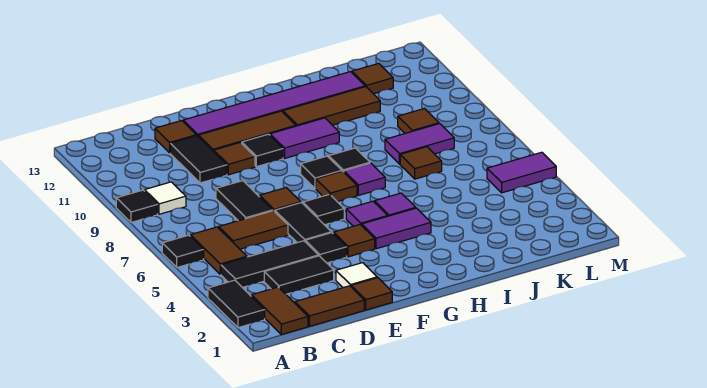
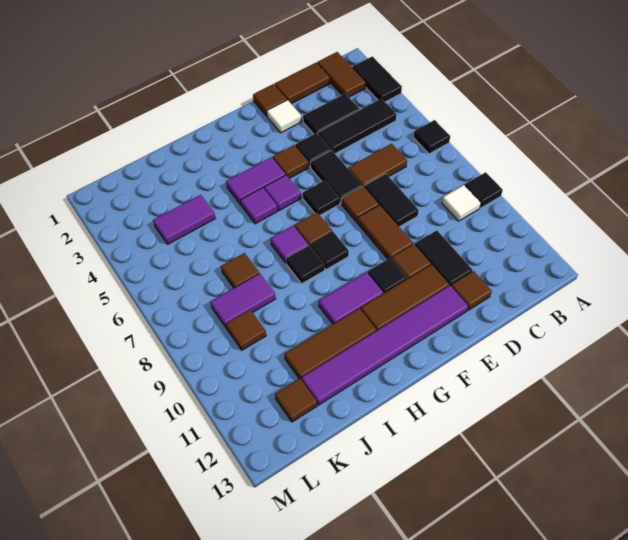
brown tile B5:B6 level 1 -> brown tile E8:E9 level 1
purple tile L5:M5 level 1 -> purple tile J4:K4 level 1

